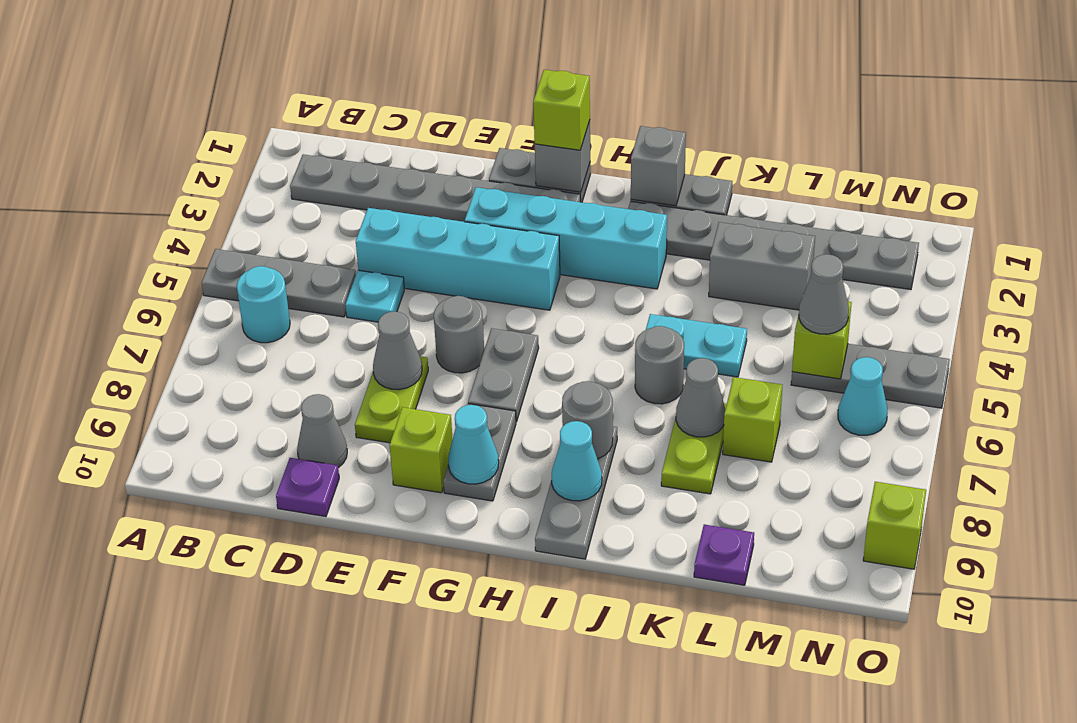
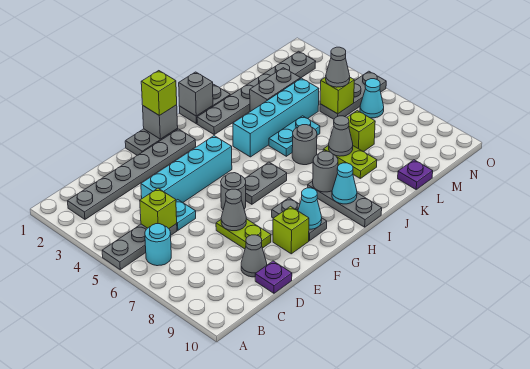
cyan brick F3:I3 level 1 -> cyan brick I4:L4 level 1
grey plate G6:G7 level 1 -> grey plate G6:H6 level 1
lime brick O9 level 1 -> lime brick C5 level 2

